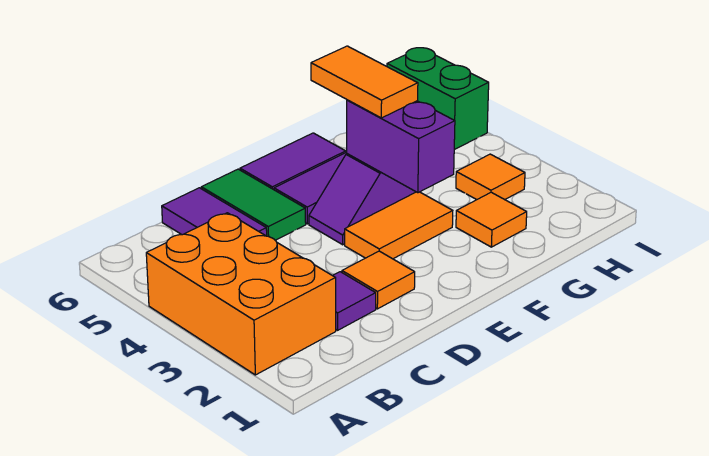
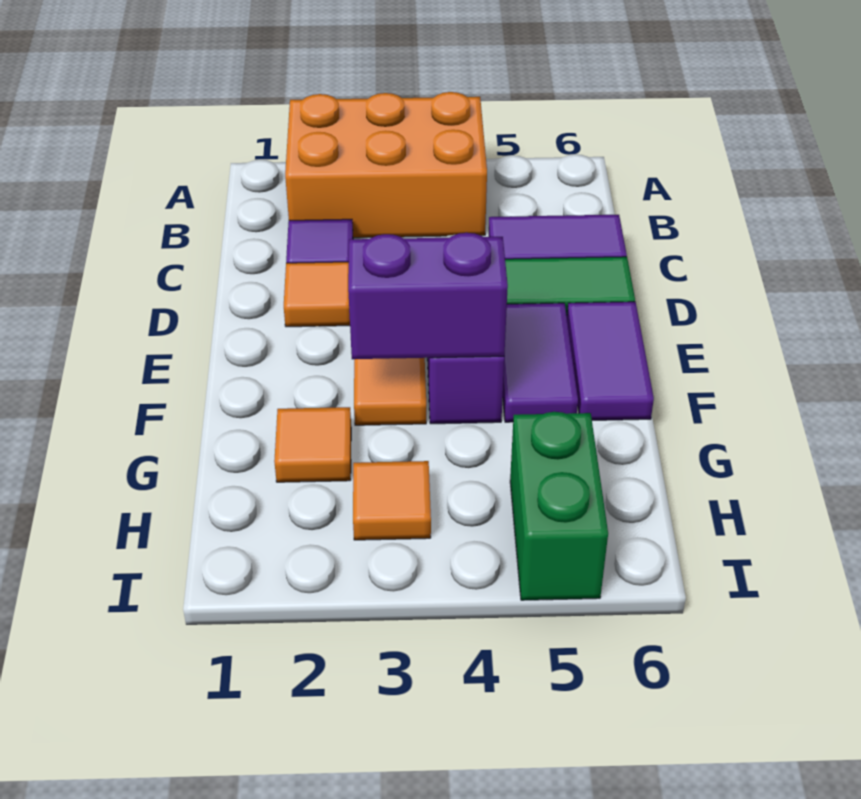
orange tile F4:F5 level 3 -> none
green brick I5:I6 level 1 -> green brick H5:I5 level 1

